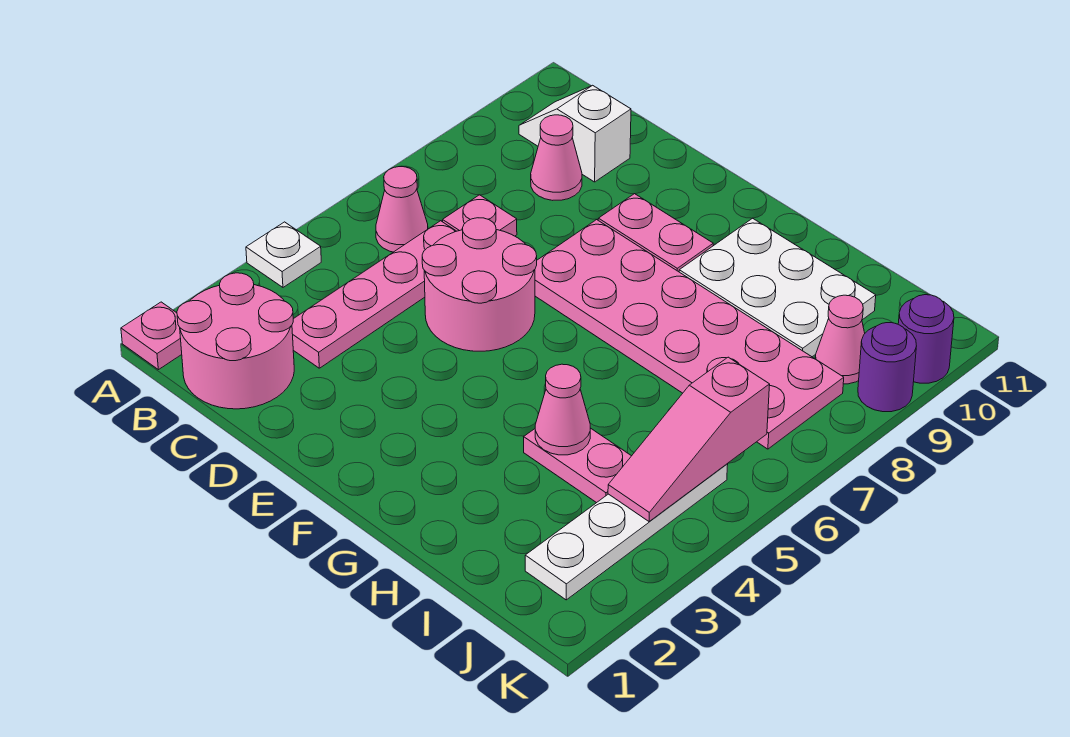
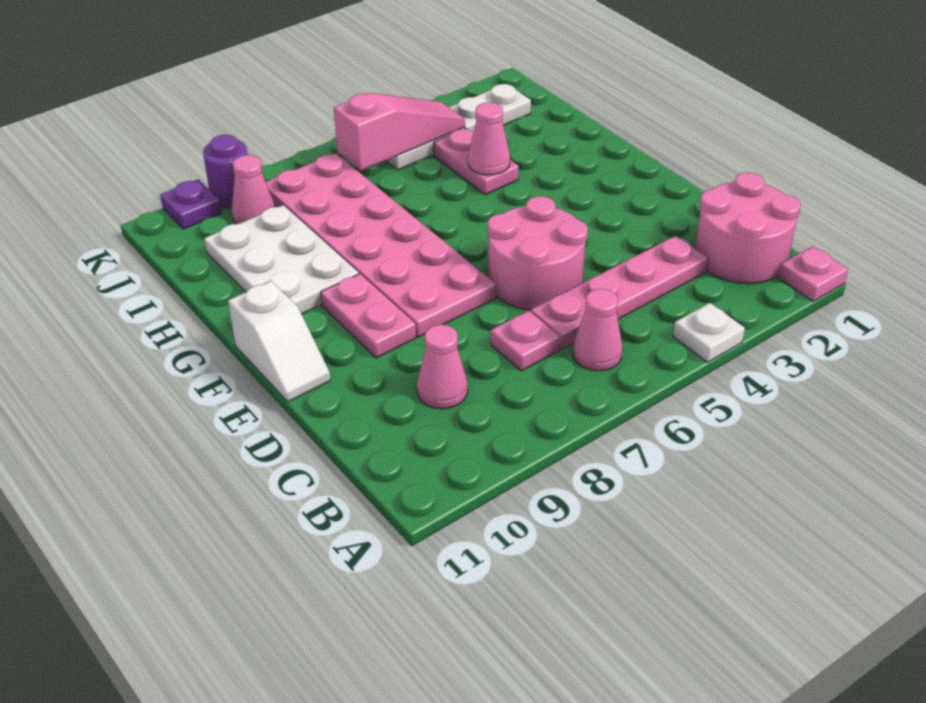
white slope B10:C10 level 1 top C -> white slope E11:F11 level 1 top F
purple round brick K10 level 1 -> purple plate K10 level 1

